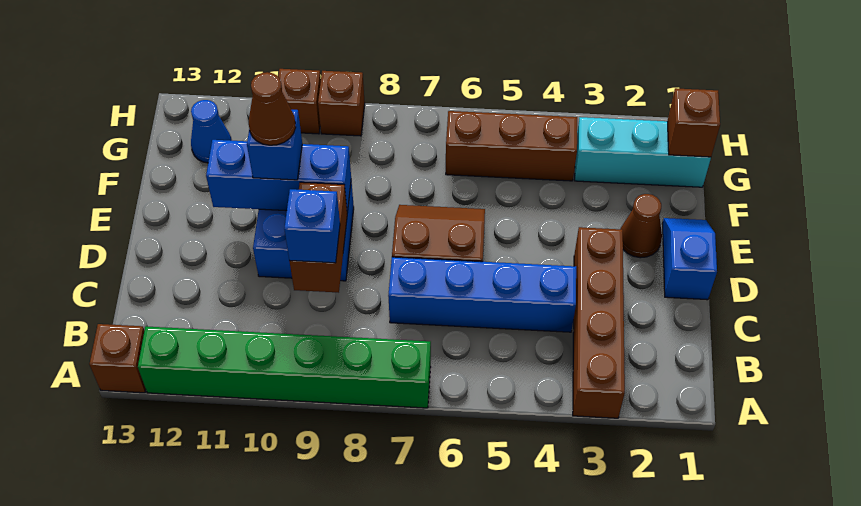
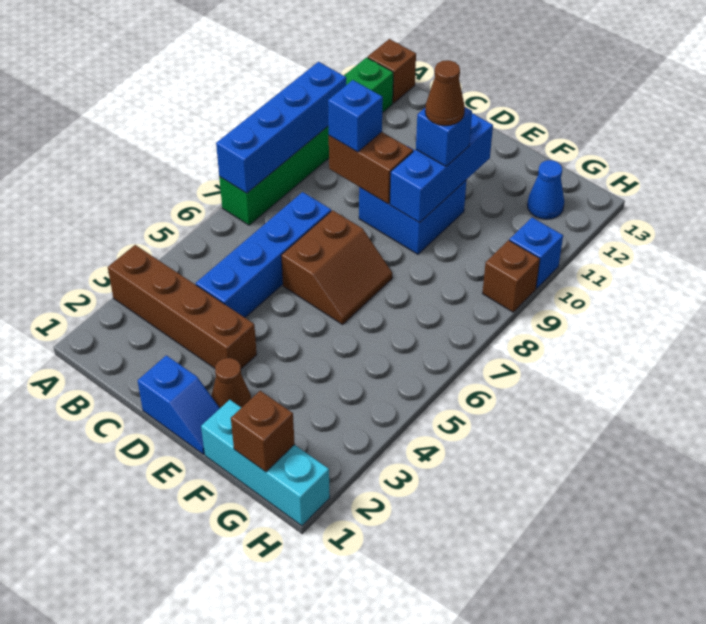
none -> blue brick A7:A10 level 2
cyan brick G1:G3 level 1 -> cyan brick F1:H1 level 1
brown brick G4:G6 level 1 -> none
brown brick H10 level 1 -> blue brick H10 level 1

